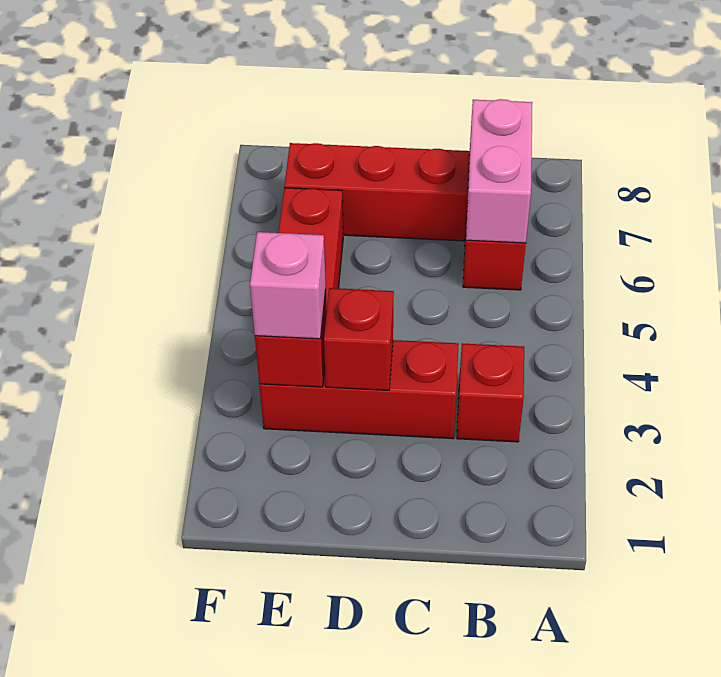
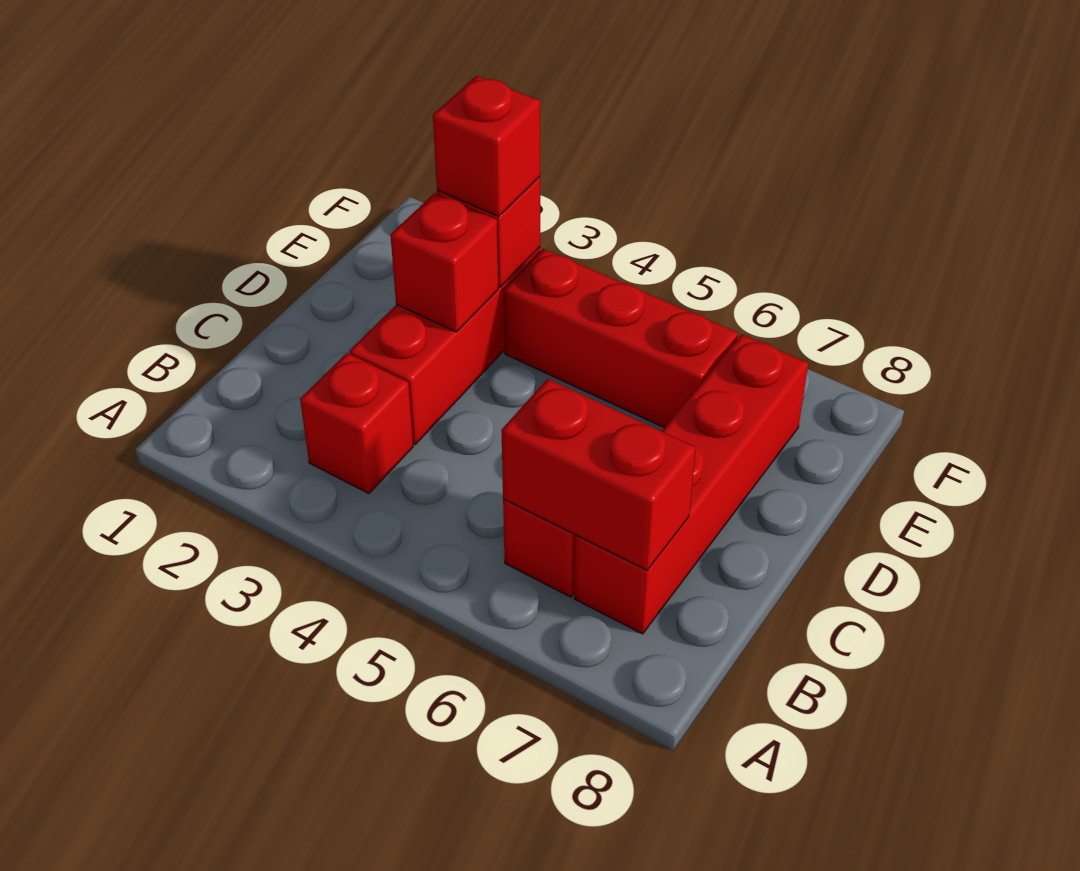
pink brick B6:B7 level 2 -> red brick B6:B7 level 2
pink brick E3 level 3 -> red brick E3 level 3

